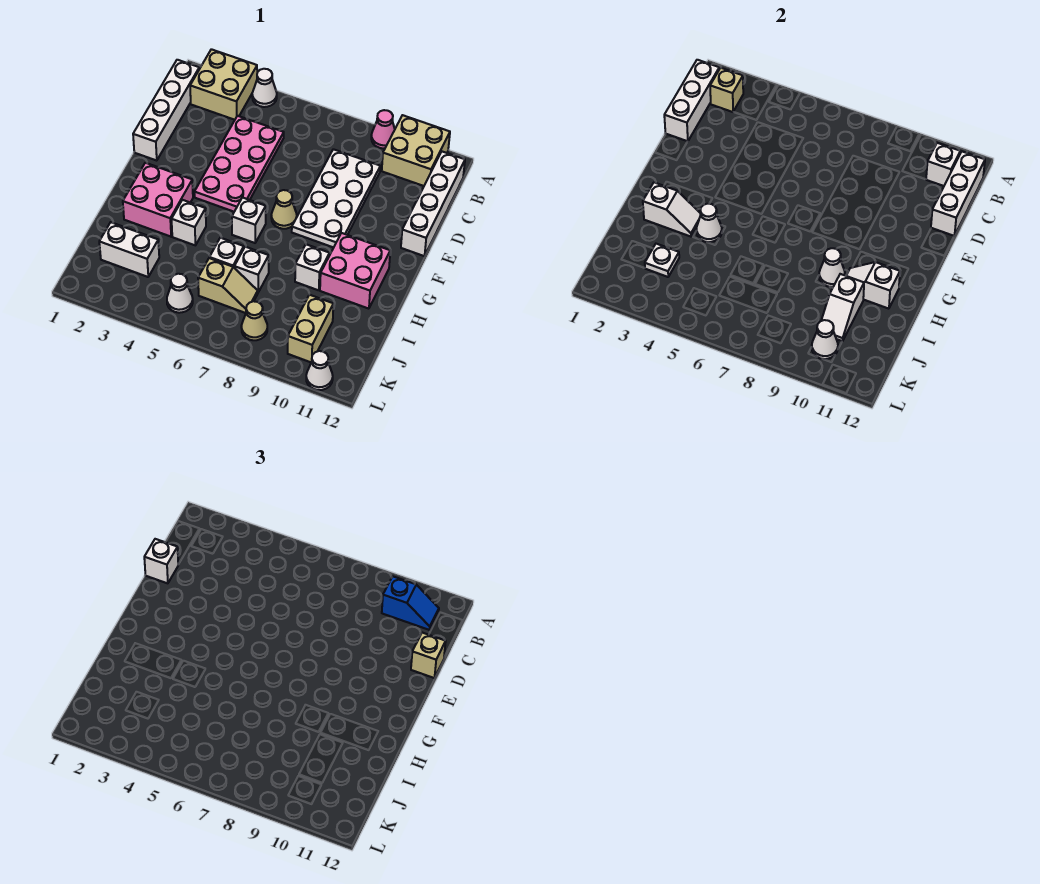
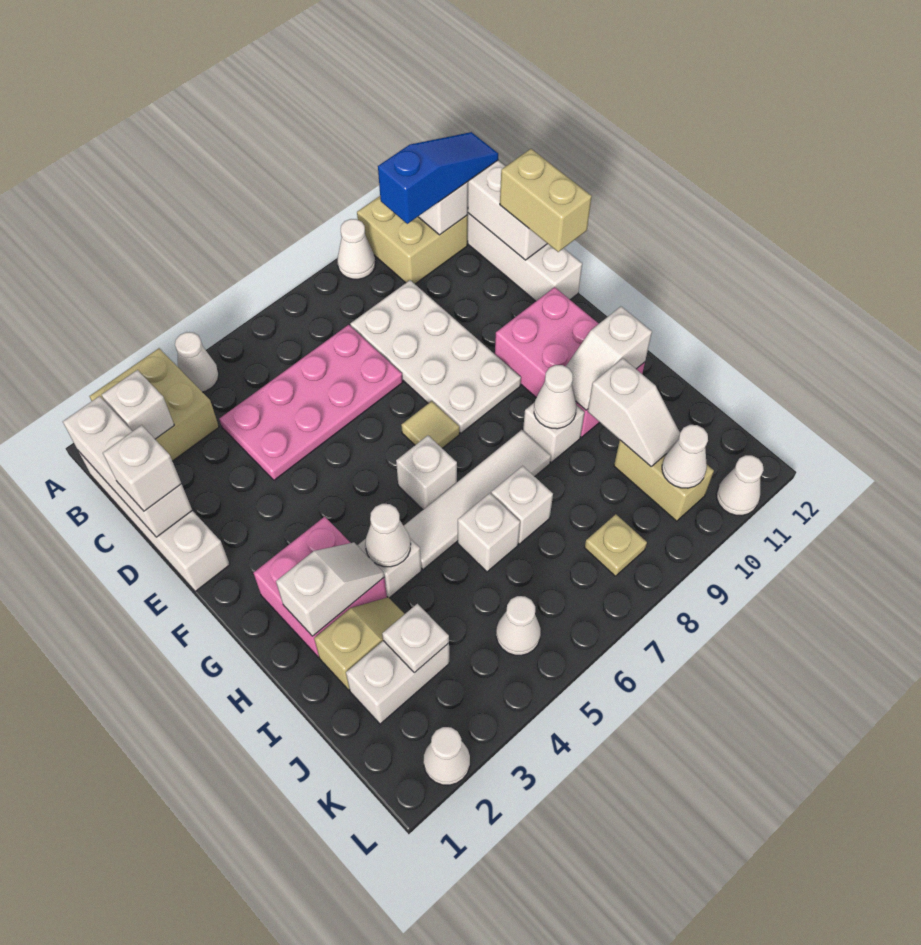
pink cone A9 level 1 -> white cone A9 level 1
tan brick B2 level 2 -> white brick B2 level 2
blue slope B10:B11 level 3 top 10 -> blue slope B10:B12 level 3 top 10
pink plate C4:F5 level 1 -> pink plate C4:D7 level 1
tan brick D12 level 3 -> tan brick D12:E12 level 3
tan cone F7 level 1 -> tan tile F7 level 1
pink brick G10:H11 level 1 -> pink brick F10:H11 level 1
none -> white tile H5:H8 level 1
tan slope J6:J7 level 1 top 6 -> tan slope I2:I3 level 1 top 2
tan cone K8 level 1 -> tan plate K8 level 1
none -> white cone L2 level 1

